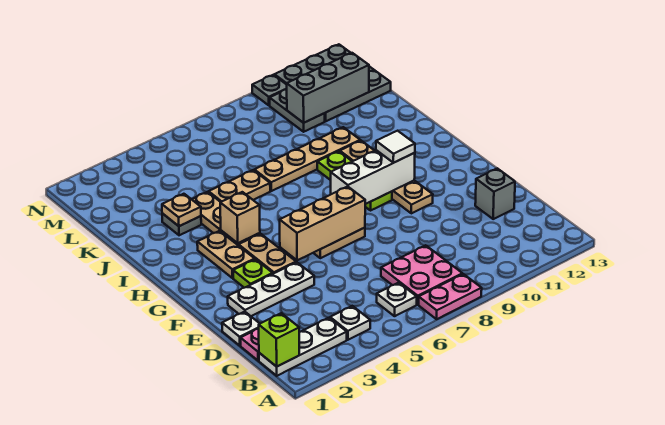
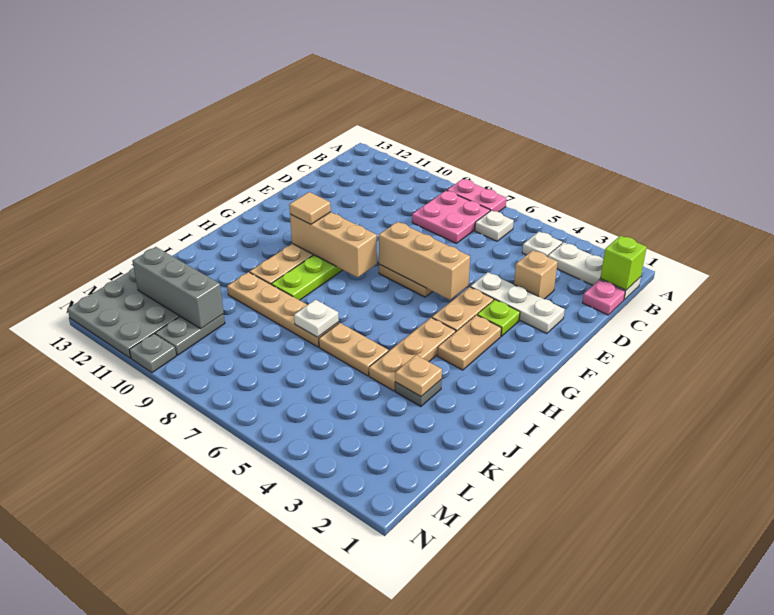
white plate D1 level 1 -> white plate J7 level 2
grey brick D12 level 1 -> none
white brick G8:G10 level 2 -> tan brick G8:G10 level 2
white tile G10 level 3 -> tan tile G10 level 3
tan brick H4 level 2 -> tan brick D3 level 1

